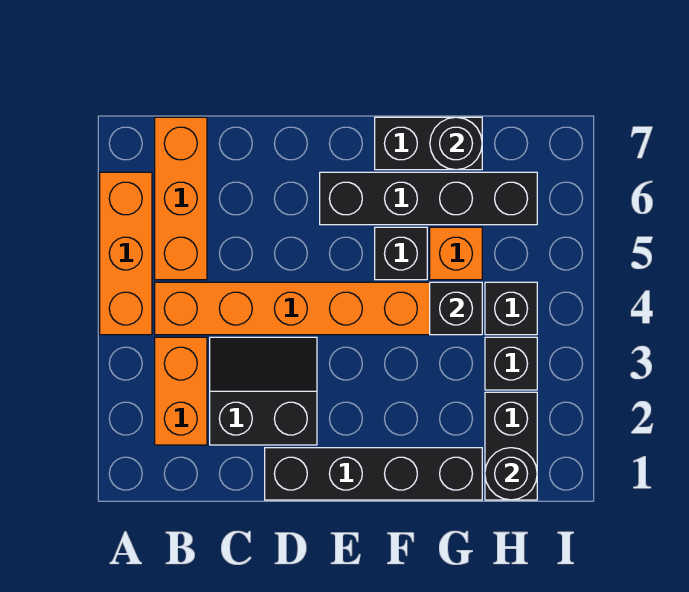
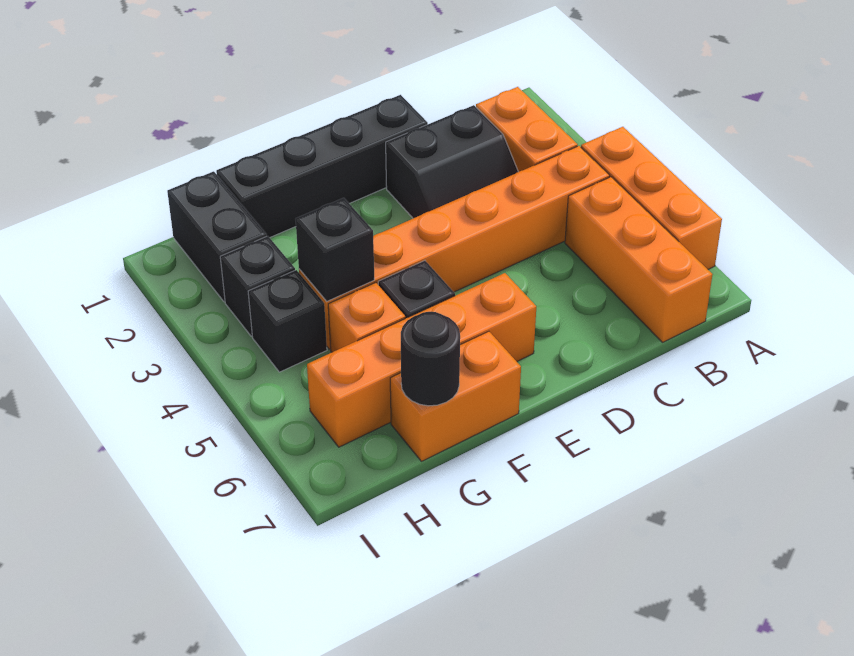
black brick E6:H6 level 1 -> orange brick E6:H6 level 1
black brick F7:G7 level 1 -> orange brick F7:G7 level 1
black round brick H1 level 2 -> none

